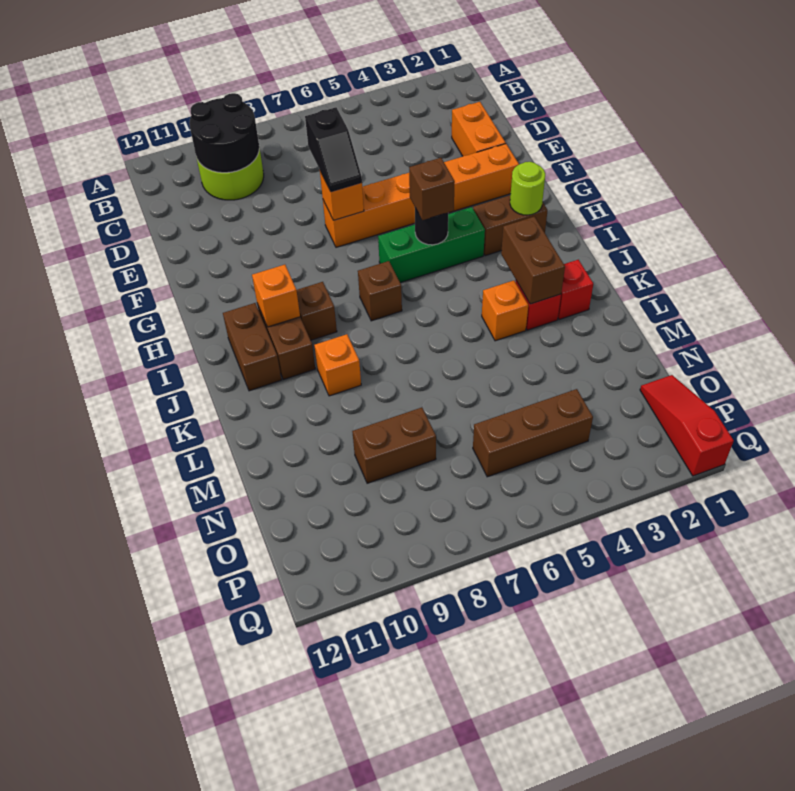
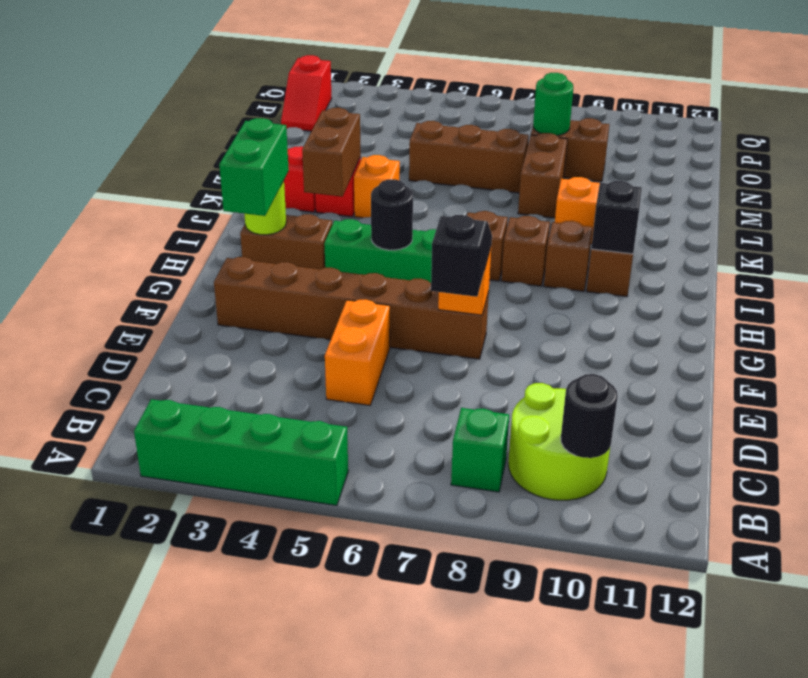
none -> green brick A2:A5 level 1
none -> green brick B8 level 1
black round brick B9:C10 level 2 -> black round brick B10 level 2
orange brick D2:E2 level 1 -> orange brick D5:E5 level 1
orange brick F2:F7 level 1 -> brown brick F2:F7 level 1
none -> green brick G2:H2 level 3
brown brick H5 level 3 -> brown brick I8 level 1
orange brick I10 level 2 -> black brick I10 level 2
brown brick I11:J11 level 1 -> brown brick L8:M8 level 1
none -> green round brick N8 level 2
red slope O1:Q1 level 1 top Q -> red slope O1:P1 level 1 top P
brown brick O4:O6 level 1 -> brown brick M5:M7 level 1

